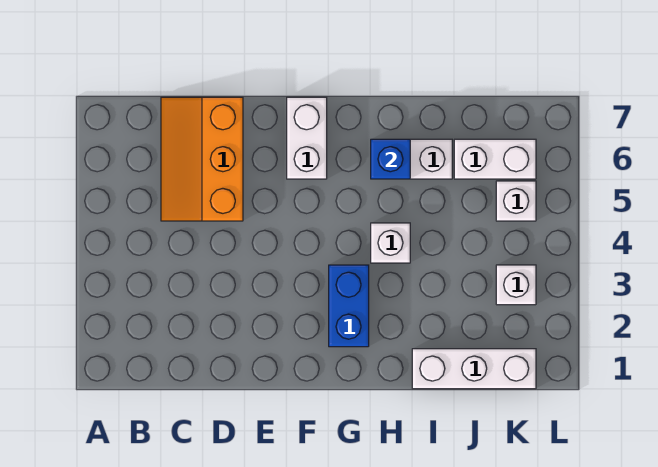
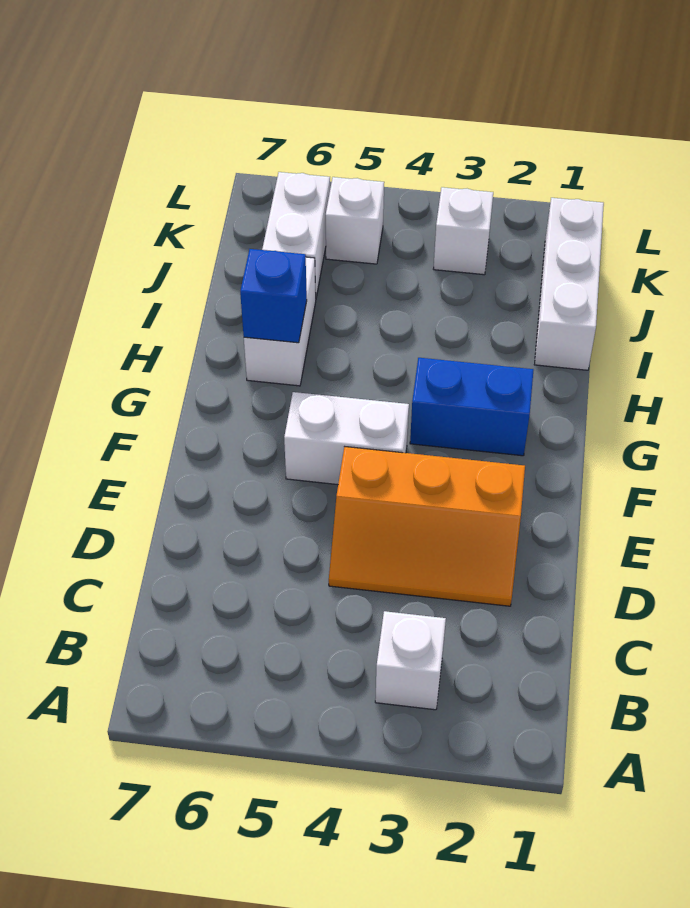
orange slope C5:D7 level 1 top D -> orange slope D2:E4 level 1 top E
white brick F6:F7 level 1 -> white brick F4:F5 level 1
white brick H4 level 1 -> white brick B3 level 1

